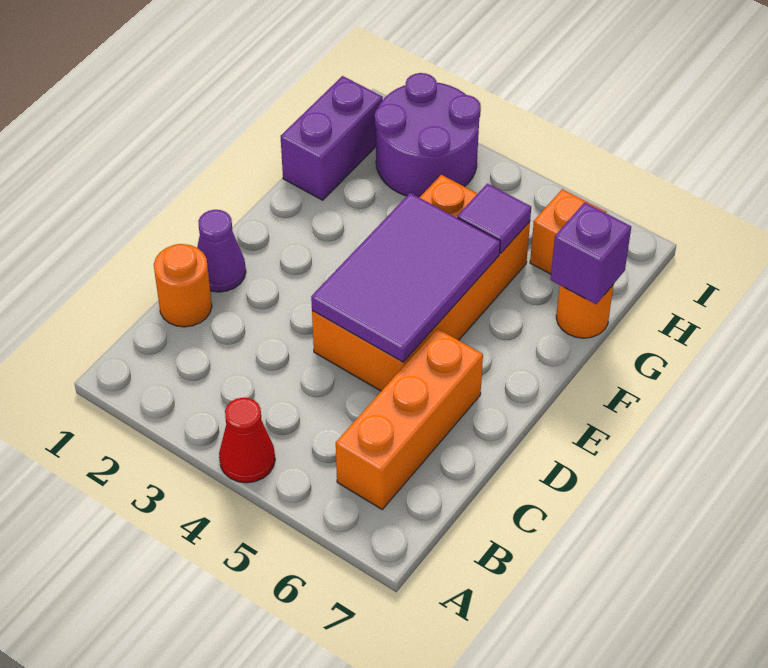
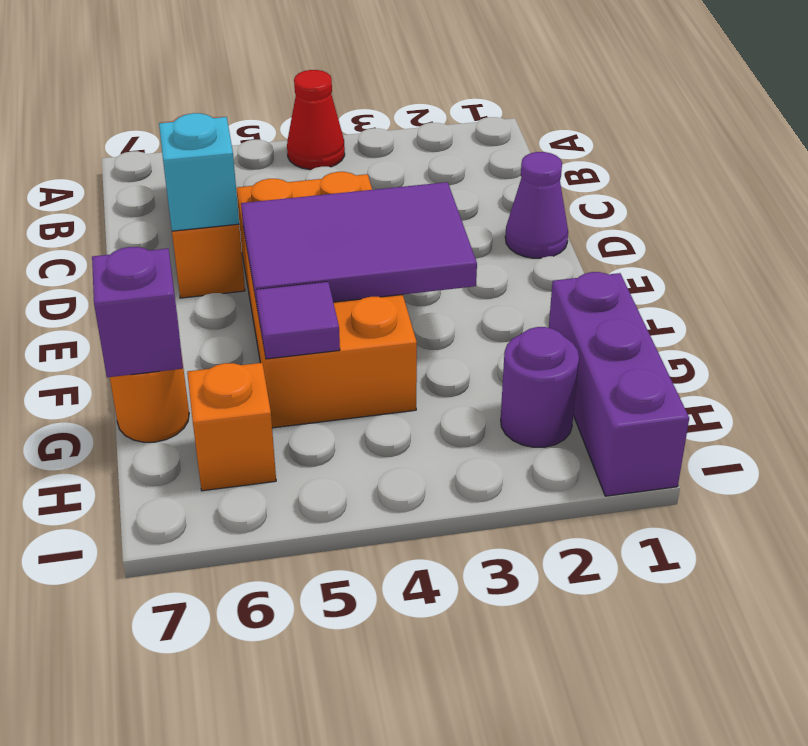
orange round brick C1 level 1 -> none
purple tile D4:F5 level 2 -> purple tile E3:F5 level 2
none -> cyan brick D6 level 2
purple brick G1:H1 level 1 -> purple brick G1:I1 level 1
purple round brick H2:I3 level 1 -> purple round brick H2 level 1

